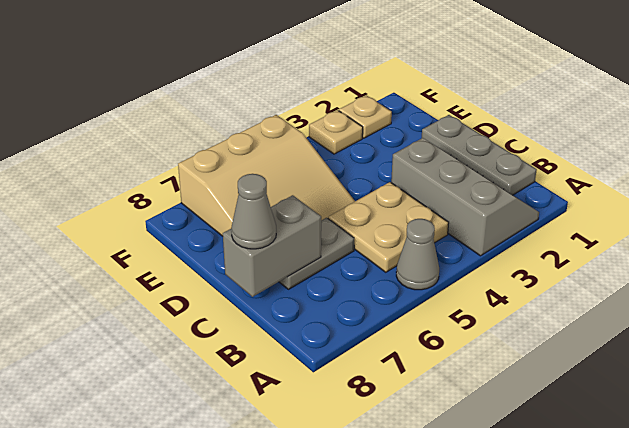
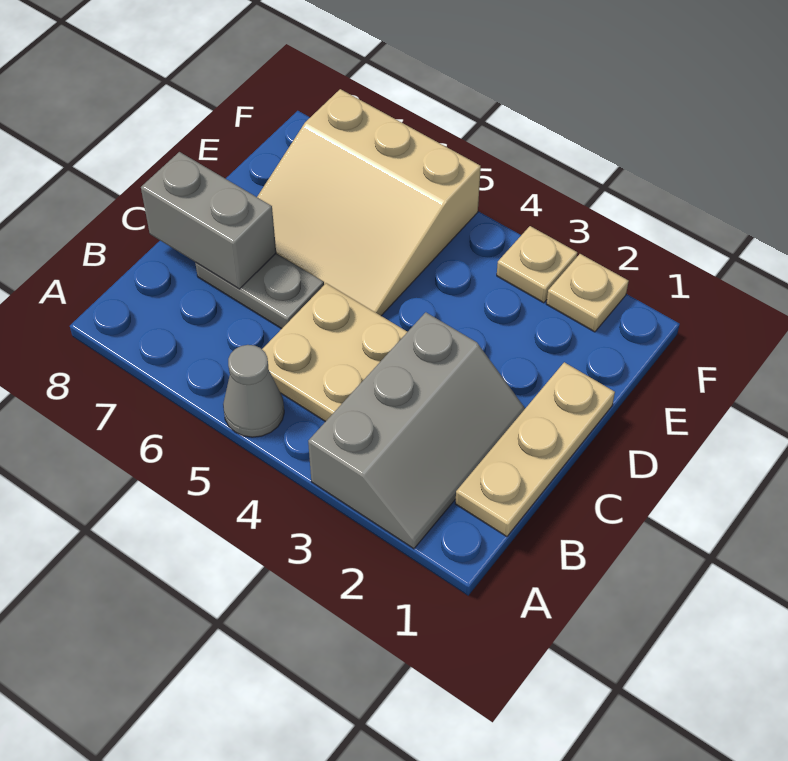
grey plate B1:D1 level 1 -> tan plate B1:D1 level 1
grey cone C8 level 3 -> none

